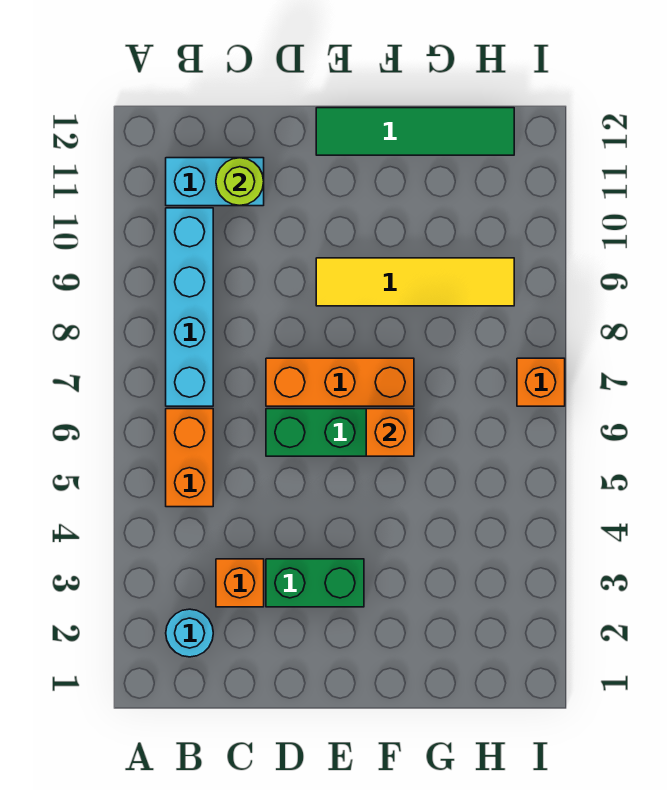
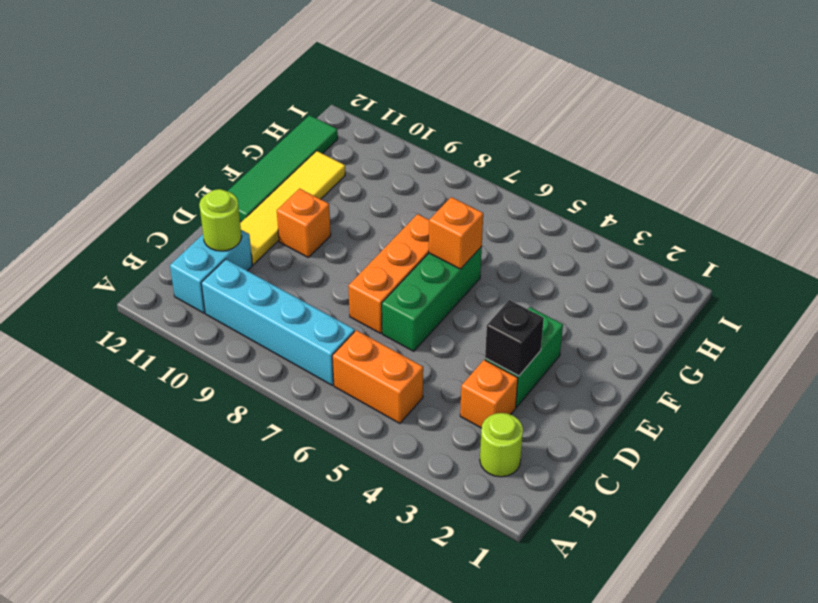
cyan round brick B2 level 1 -> lime round brick B2 level 1
none -> black brick D3 level 2
yellow tile E9:H9 level 1 -> yellow tile D11:G11 level 1
orange brick I7 level 1 -> orange brick E10 level 1

